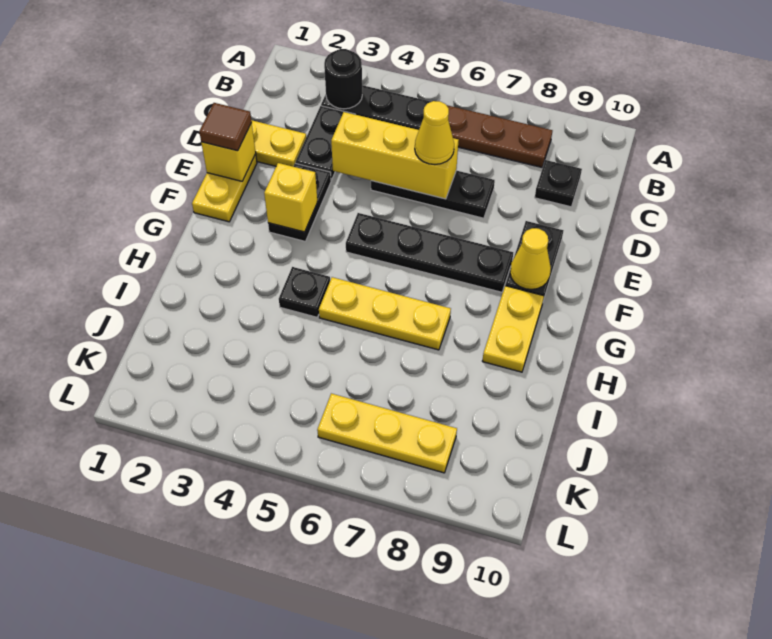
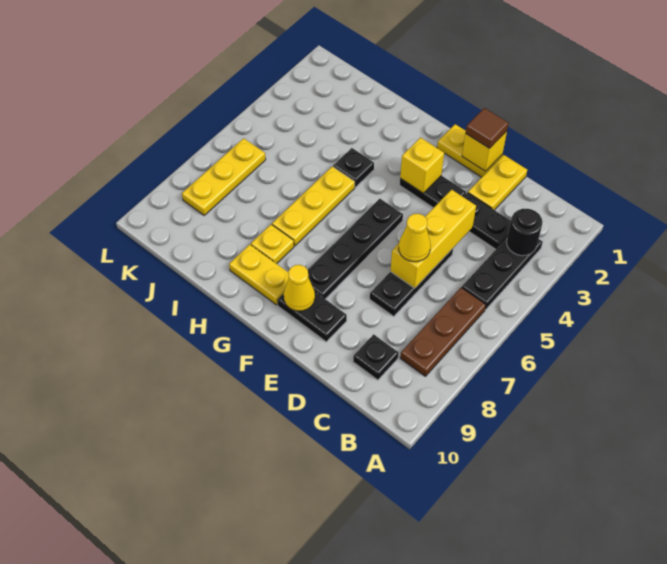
none -> yellow plate H8 level 1

